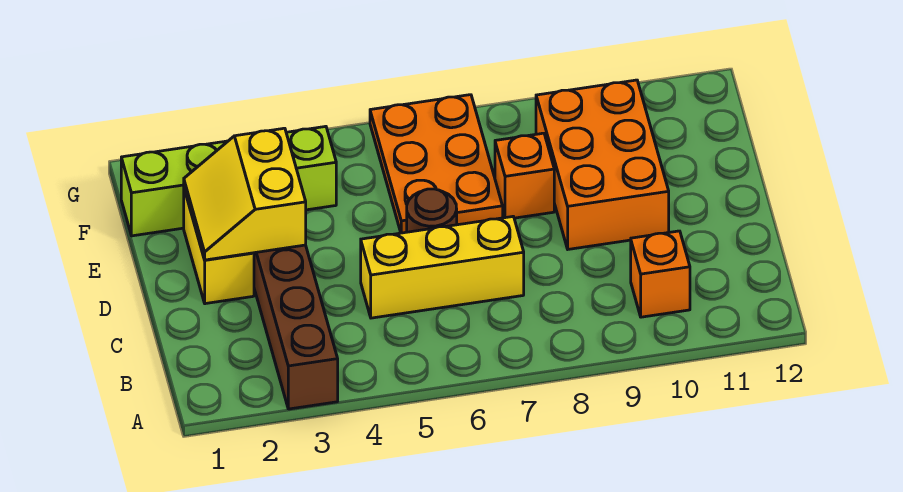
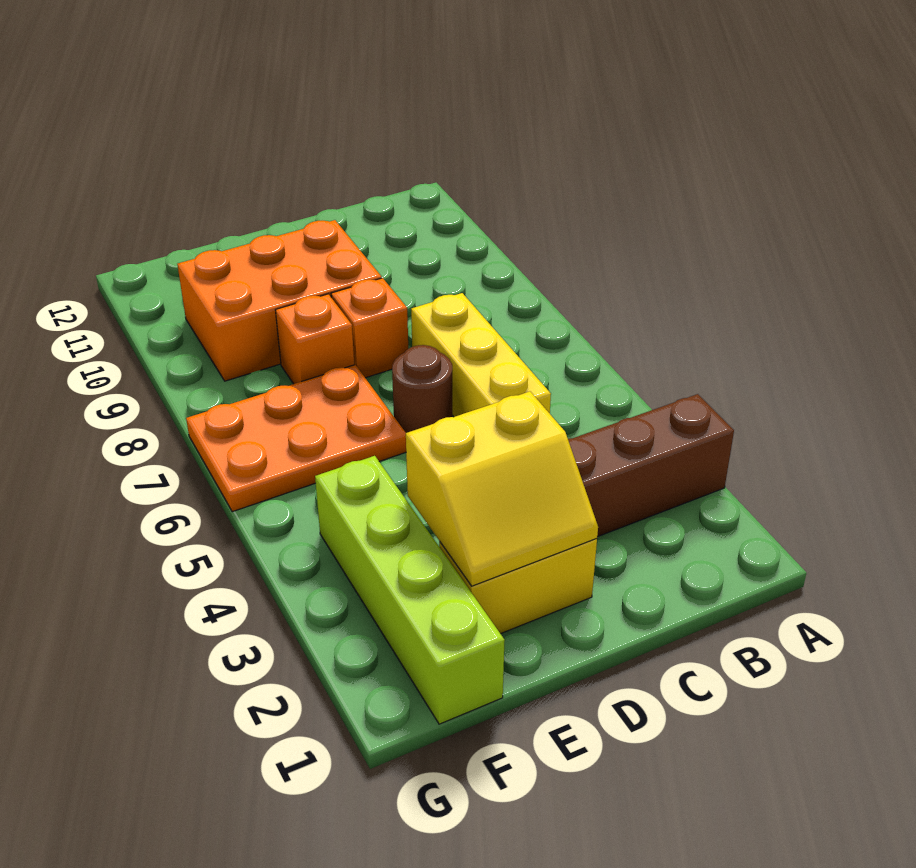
orange brick B10 level 1 -> orange brick D8 level 1

